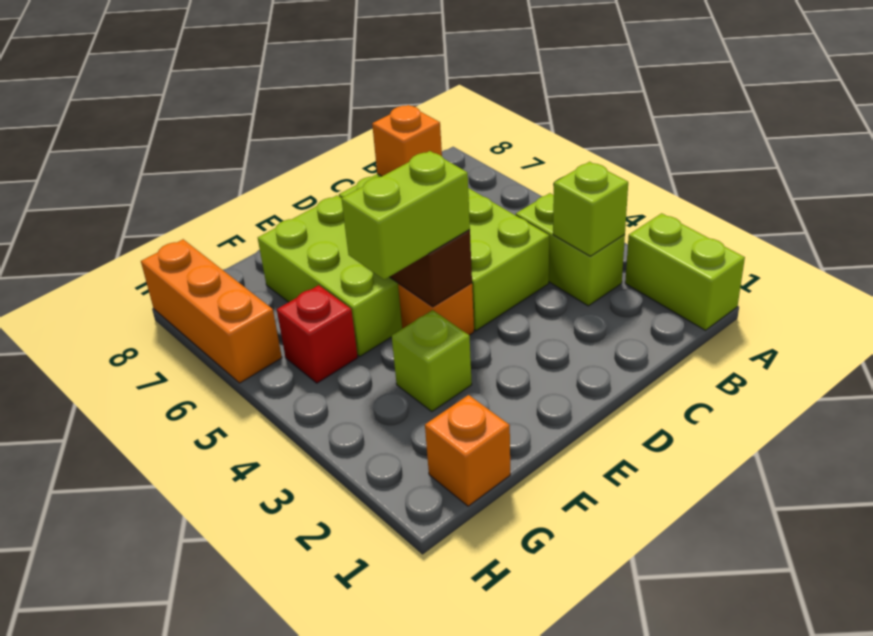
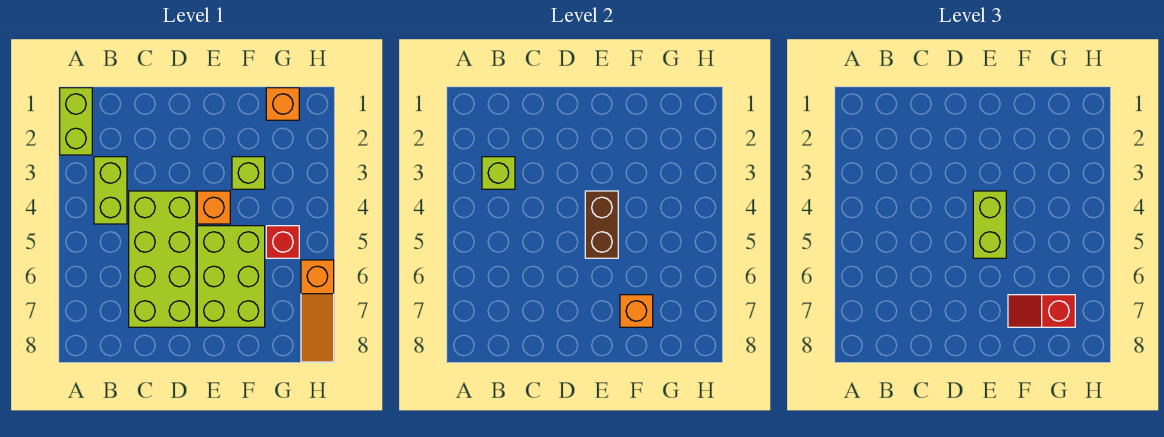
orange brick C7 level 2 -> orange brick F7 level 2
lime brick E4:F4 level 3 -> lime brick E4:E5 level 3
none -> red slope F7:G7 level 3 top G
orange brick H6:H8 level 1 -> orange slope H6:H8 level 1 top 6

